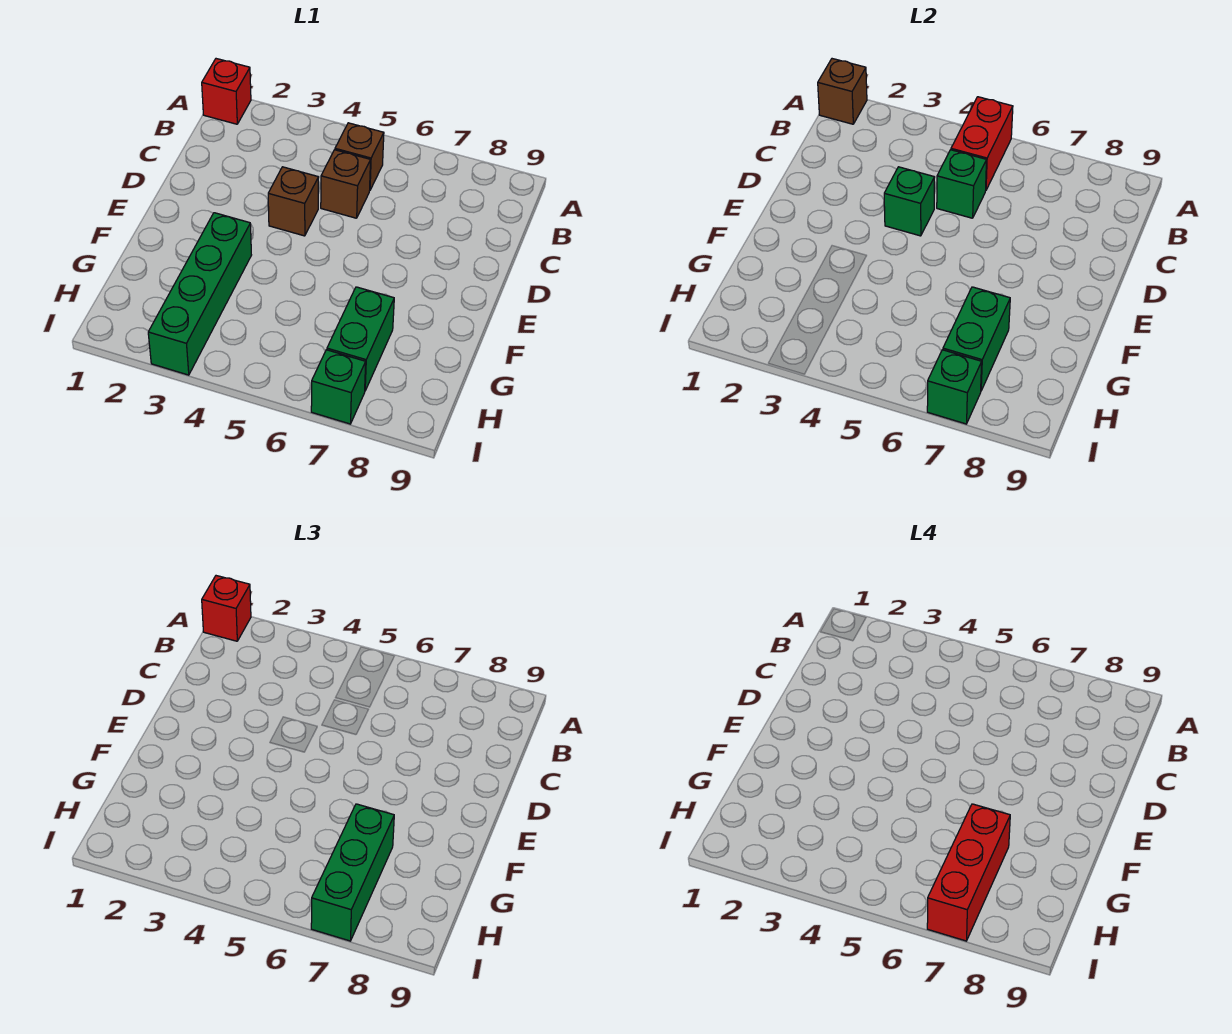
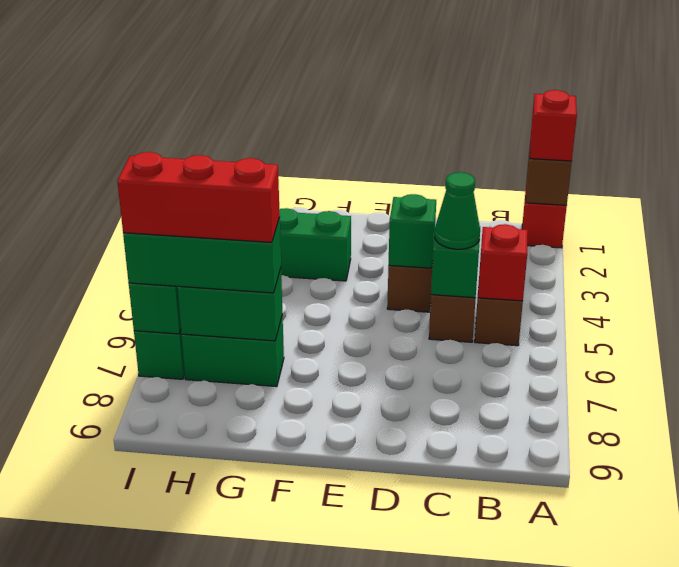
red brick A5:B5 level 2 -> red brick B5 level 2
none -> green cone C5 level 3

